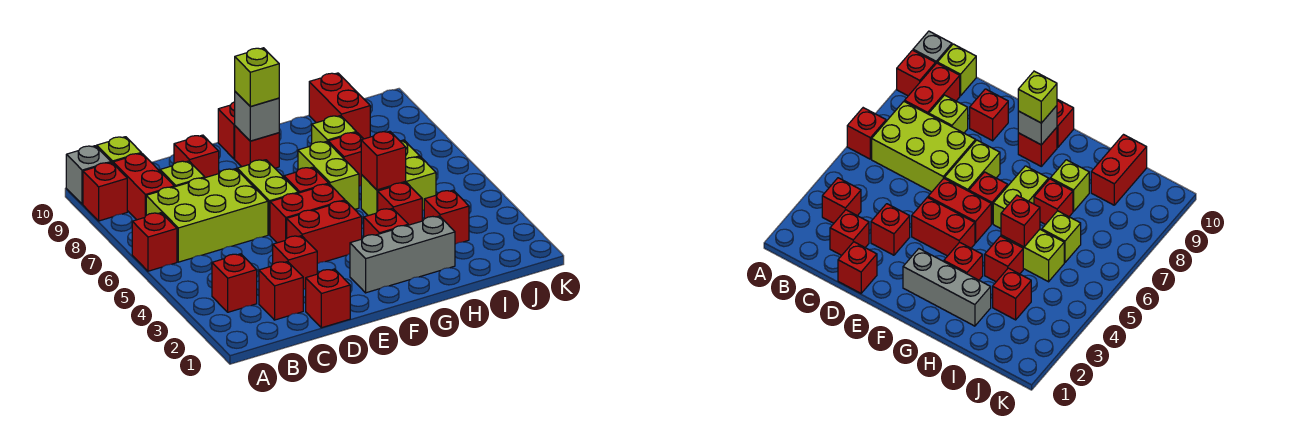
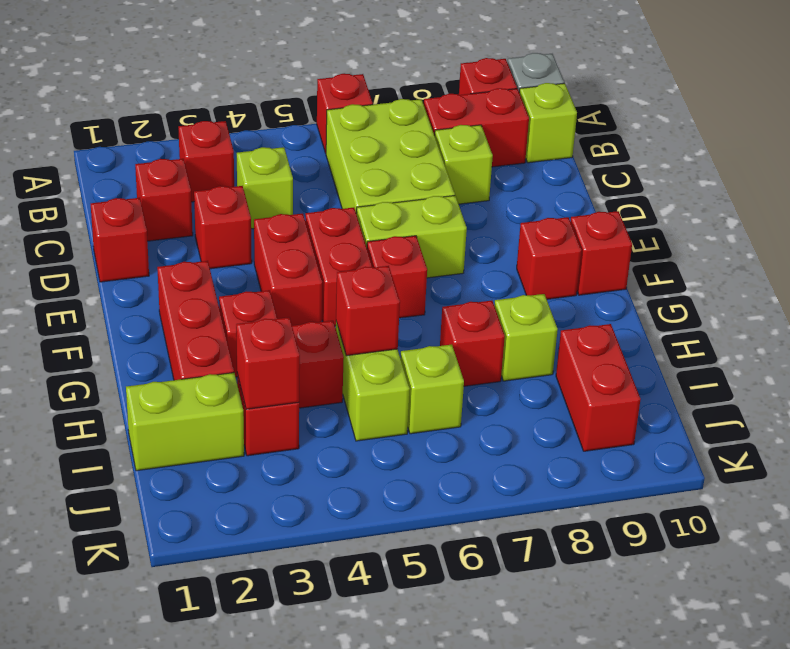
red brick D9 level 1 -> red brick I3 level 2
grey brick F2:H2 level 1 -> red brick F2:H2 level 1
grey brick F9 level 2 -> none
lime brick F9 level 3 -> lime brick C4 level 1
lime brick G6:G7 level 1 -> lime brick I1:I2 level 1
red brick I9:I10 level 1 -> red brick I9:J9 level 1

